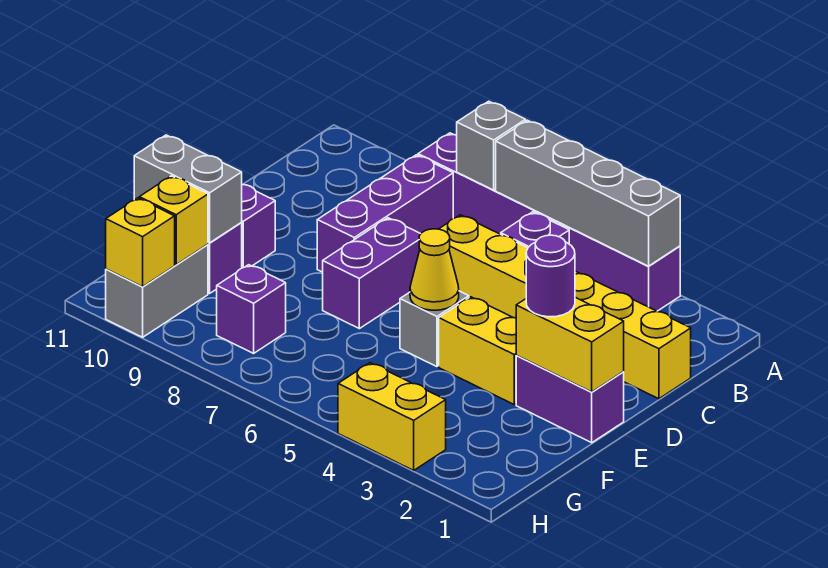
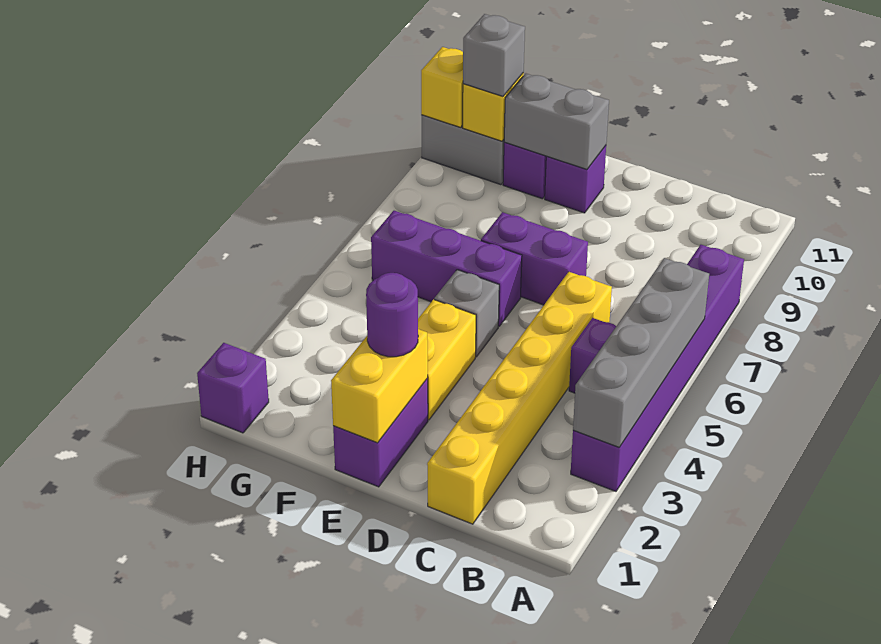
grey brick A7 level 2 -> grey brick G10 level 3
purple brick B8:D8 level 1 -> purple brick E6:G6 level 1
yellow cone E5 level 2 -> none
grey brick F10:F11 level 2 -> grey brick E10:F10 level 2
purple brick G8 level 1 -> purple brick H1 level 1
yellow brick H3:H4 level 1 -> none

